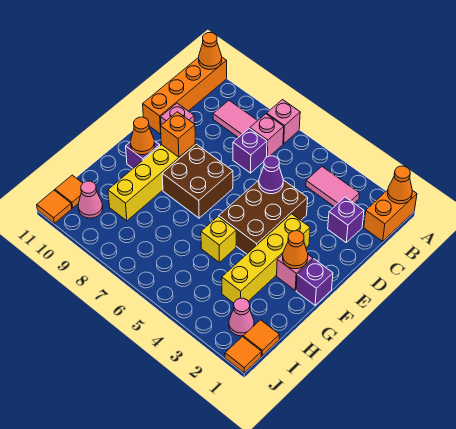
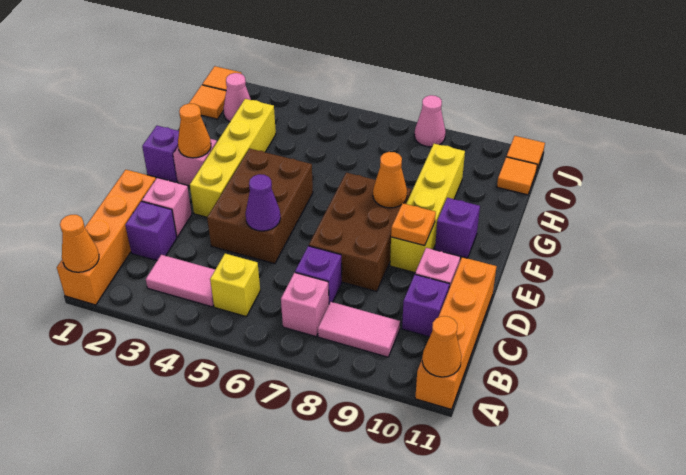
orange brick A1:B1 level 1 -> orange brick A1:D1 level 1
pink brick A7 level 1 -> pink brick D2 level 1
none -> purple brick C10 level 1
brown brick E7:F8 level 1 -> brown brick D7:F8 level 1
orange brick E9 level 2 -> orange plate E9 level 2
orange cone F10 level 2 -> orange cone F8 level 2
yellow brick G5 level 1 -> yellow brick B5 level 1
pink cone I10 level 1 -> pink cone J8 level 1

